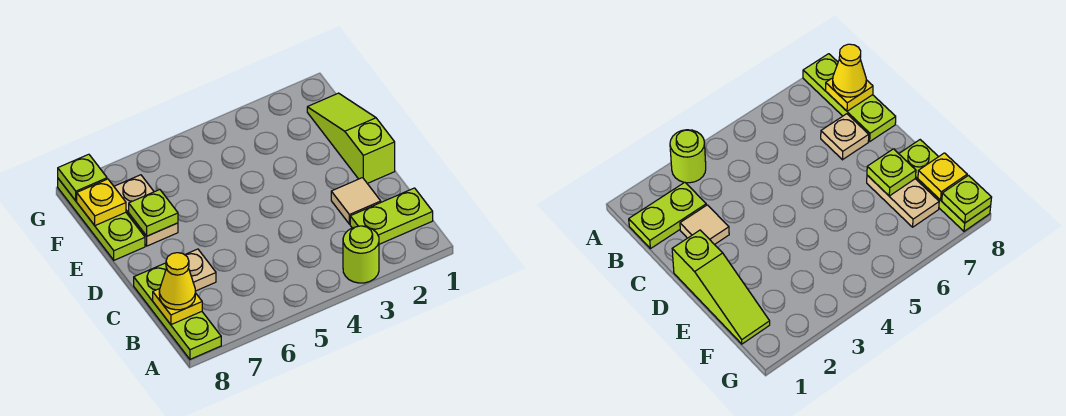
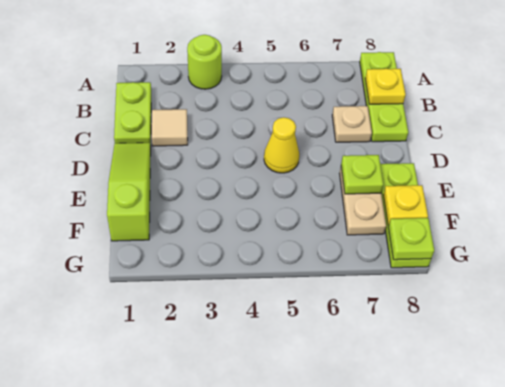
lime plate B1:B2 level 1 -> lime plate B1:C1 level 1
yellow cone B8 level 3 -> yellow cone D5 level 1
lime slope D1:F1 level 1 top D -> lime slope D1:F1 level 1 top F

